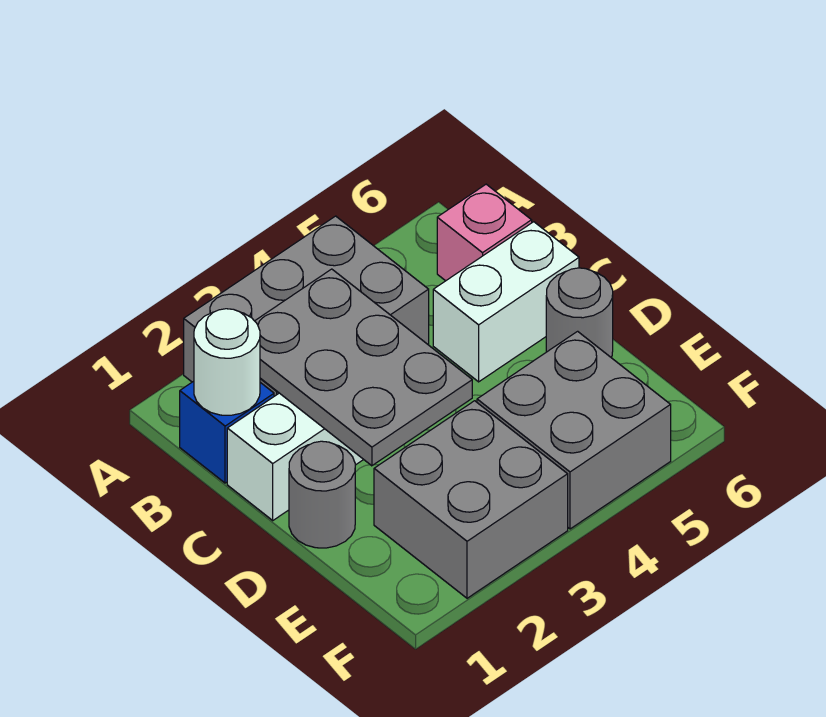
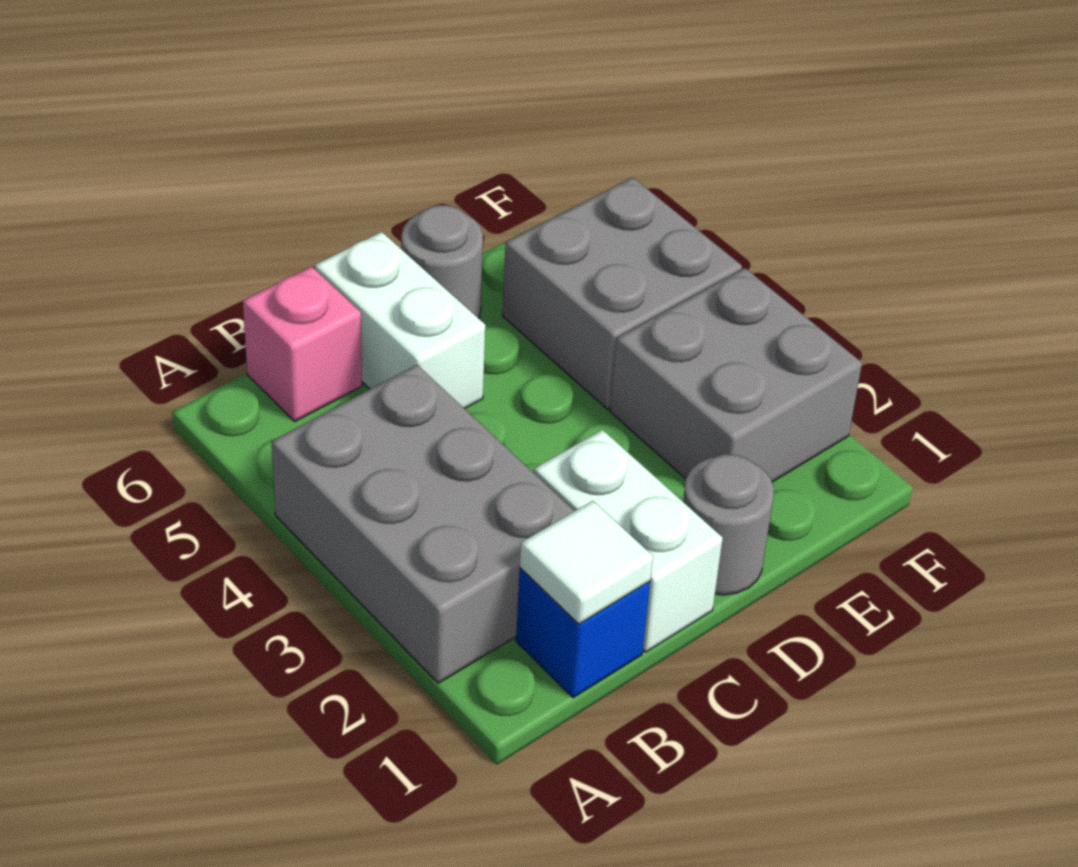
white round brick B1 level 2 -> white tile B1 level 2
grey plate B2:D3 level 2 -> none

